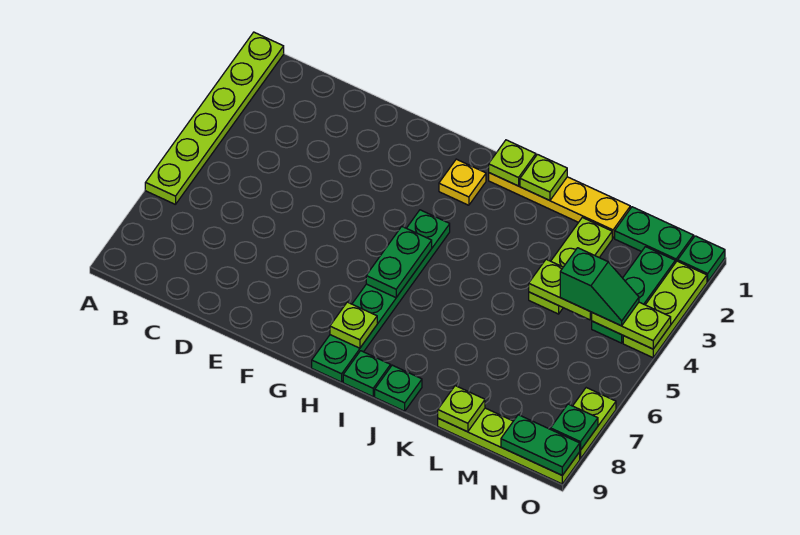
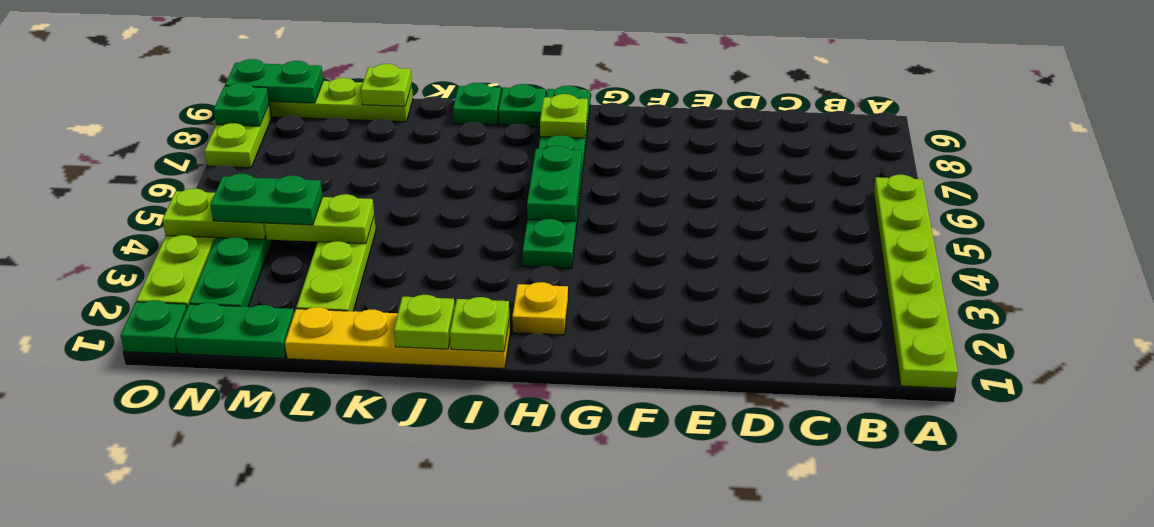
green slope M4:N4 level 3 top M -> green plate M4:N4 level 3

